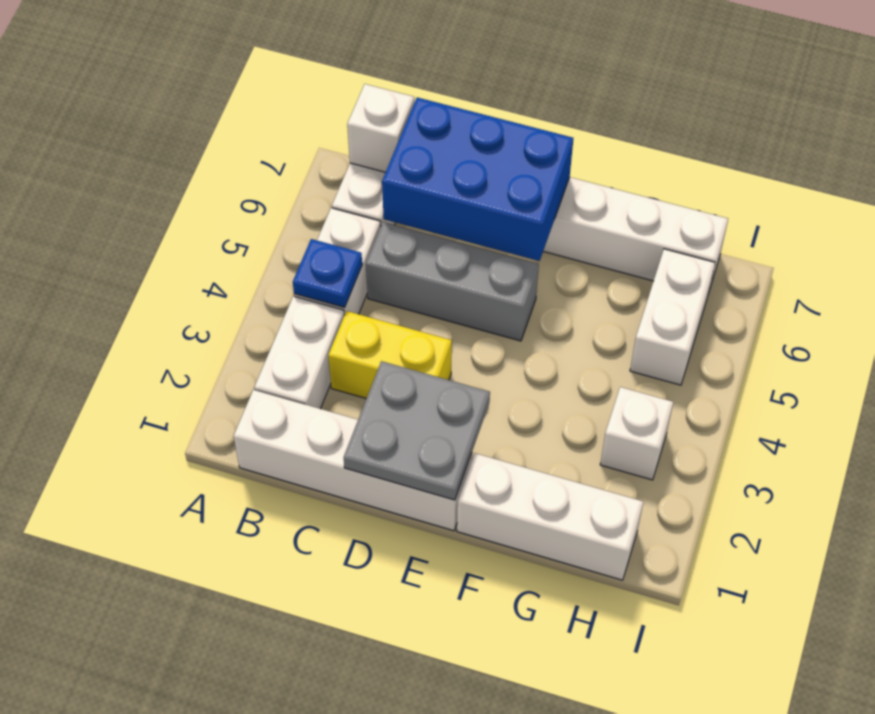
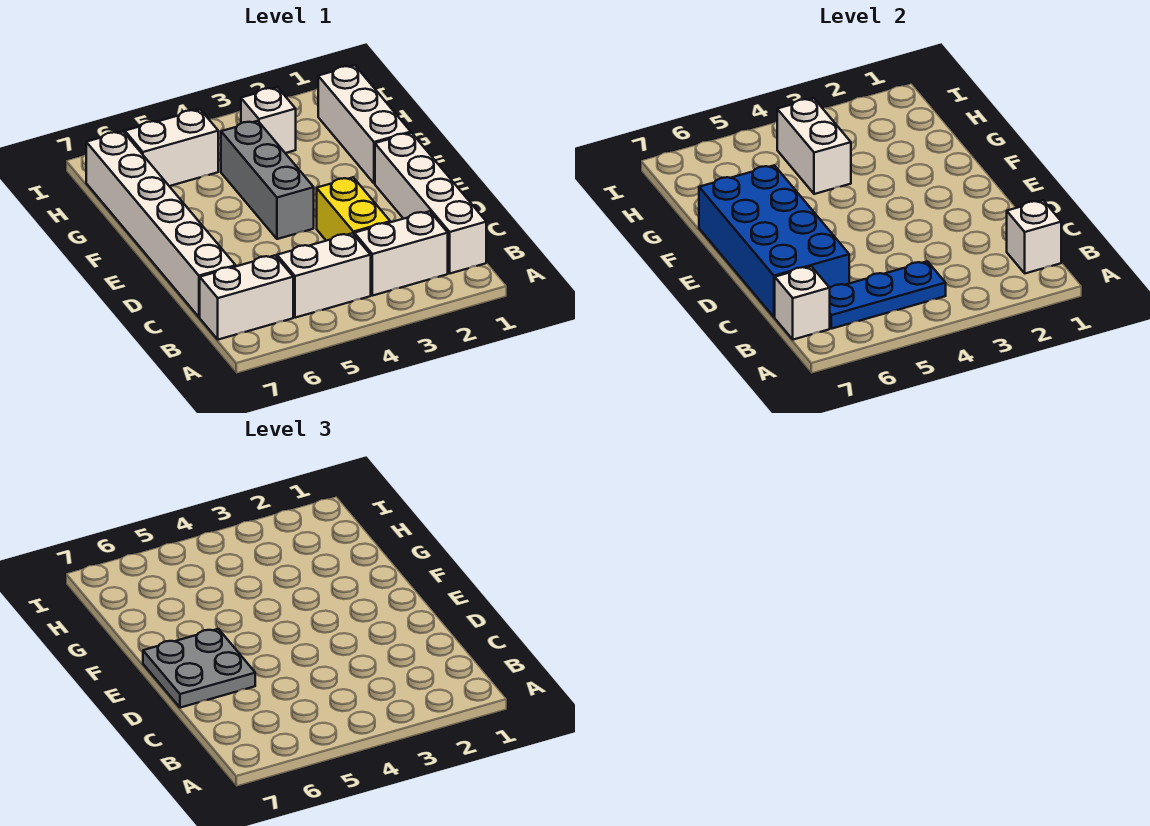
none -> white brick B1 level 2
blue plate B4 level 2 -> blue plate B4:B6 level 2
grey brick C5:E5 level 1 -> grey brick E4:G4 level 1
blue brick C6:E7 level 2 -> blue brick C6:F7 level 2
grey plate D1:E2 level 2 -> grey plate D6:E7 level 3
none -> white brick G4:H4 level 2

